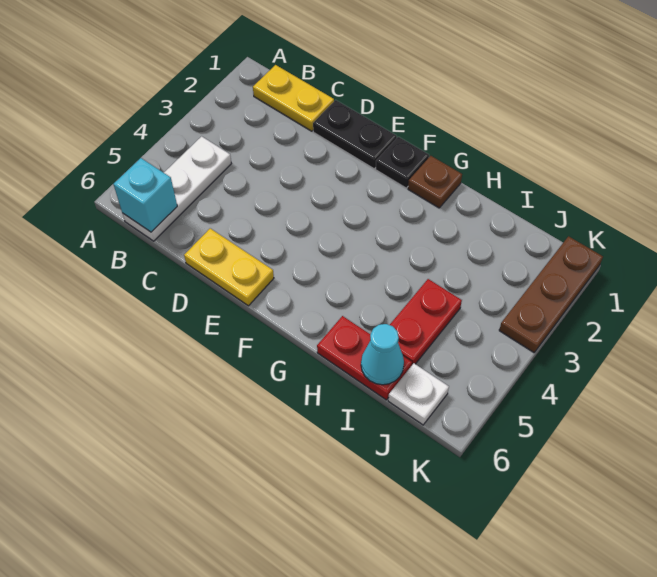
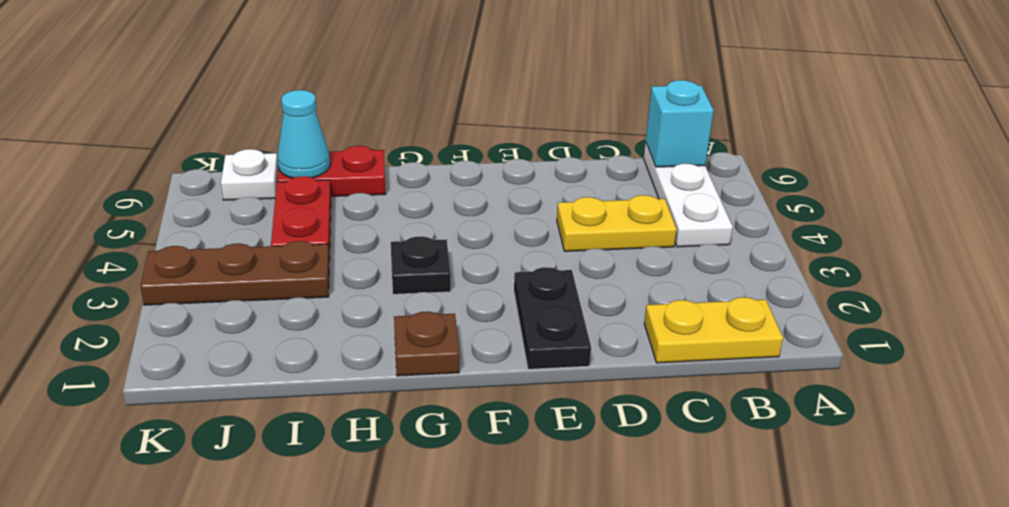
black plate D1:E1 level 1 -> black plate E1:E2 level 1
yellow plate D6:E6 level 1 -> yellow plate C4:D4 level 1
black plate F1 level 1 -> black plate G3 level 1
brown plate K1:K3 level 1 -> brown plate I3:K3 level 1

